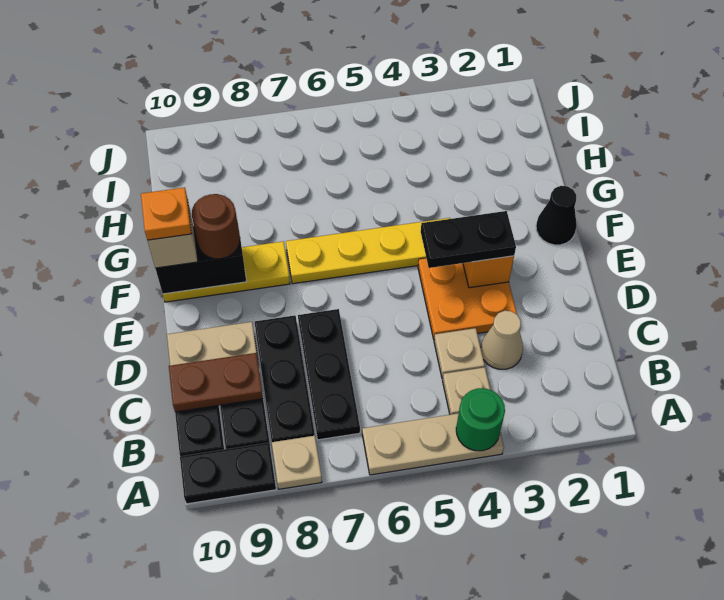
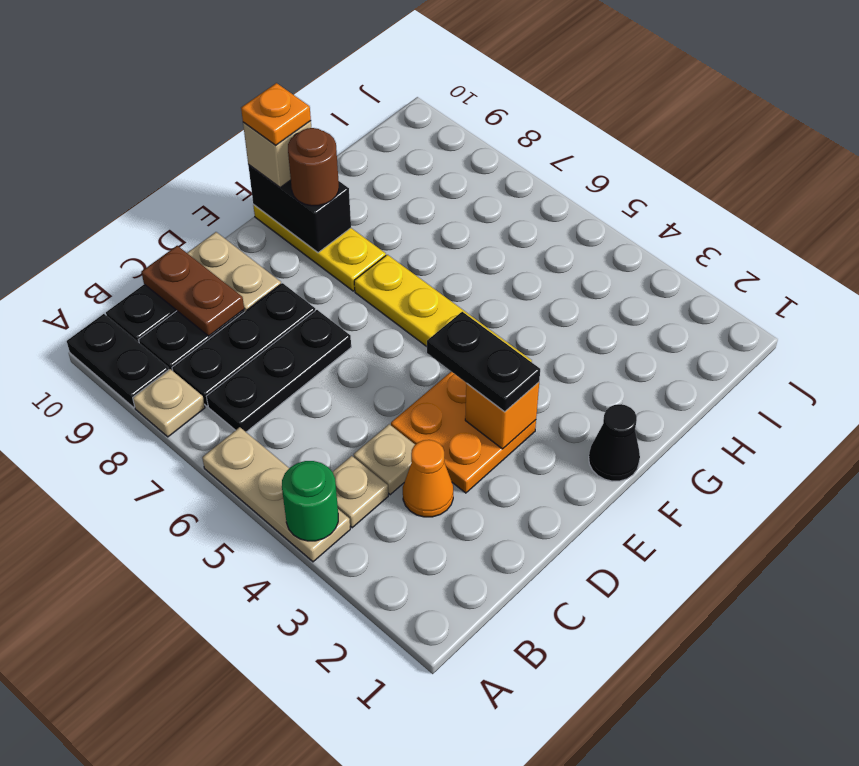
tan cone C3 level 1 -> orange cone C3 level 1

